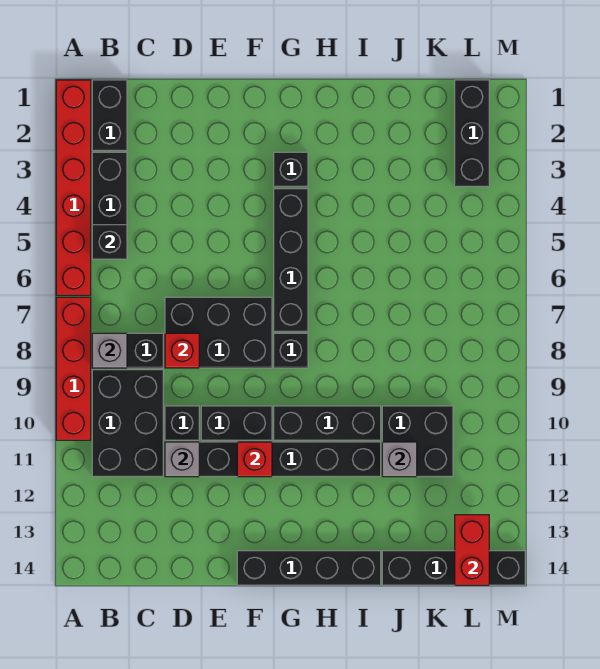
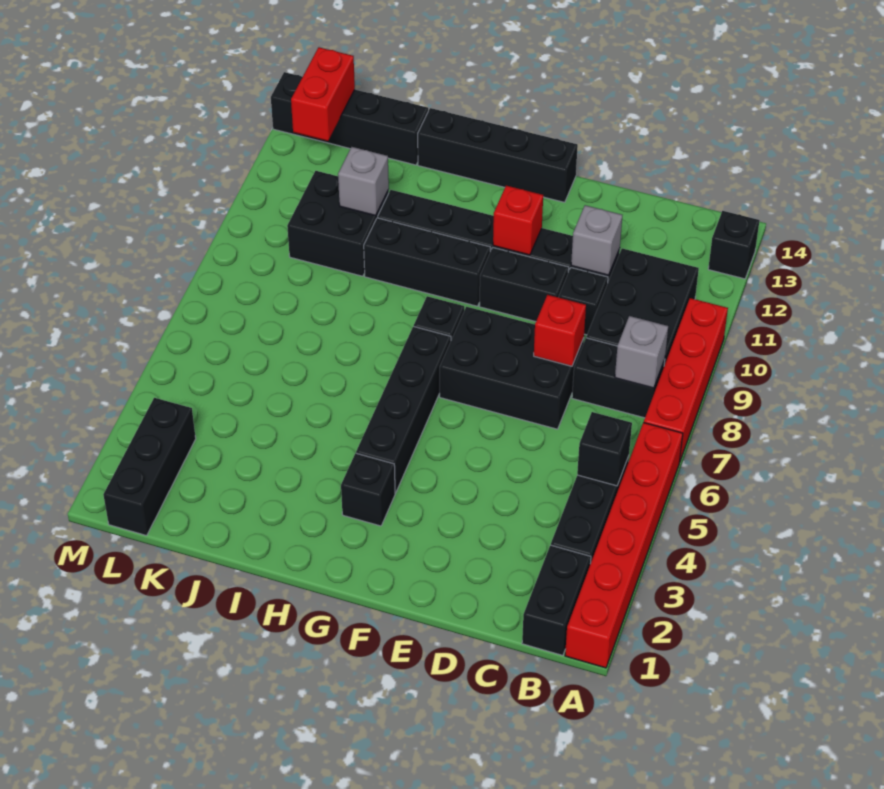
none -> black brick A13 level 1

